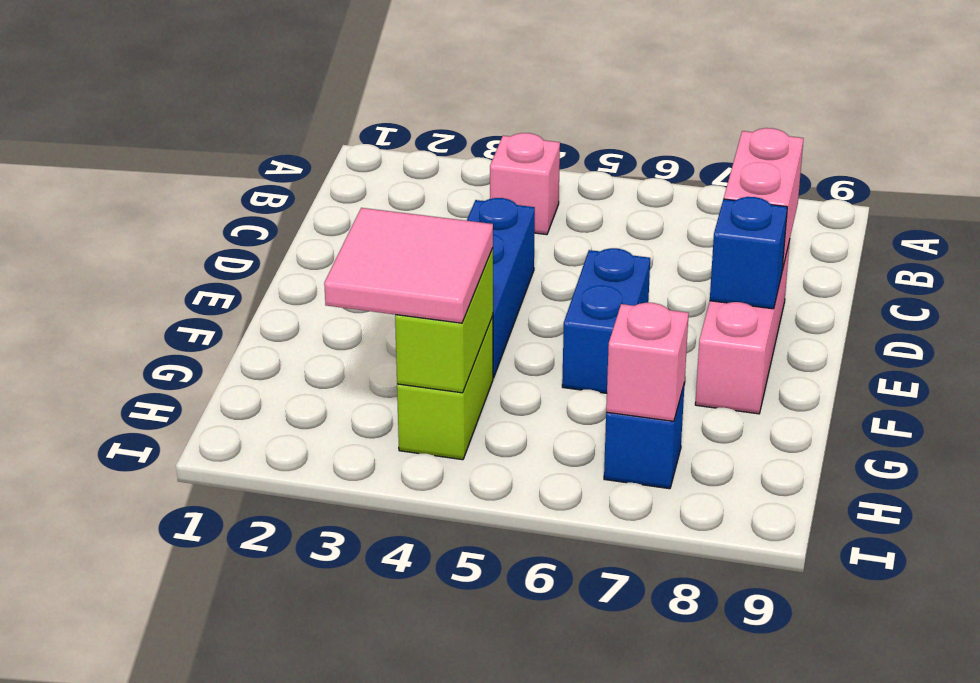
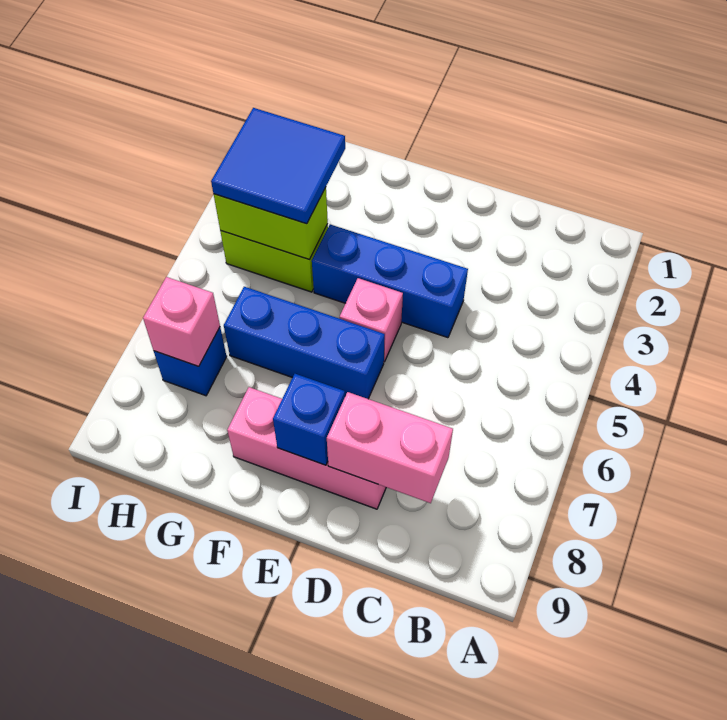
pink brick B4 level 1 -> pink brick E5 level 1
blue brick E6:F6 level 1 -> blue brick E6:G6 level 1
pink tile G3:H4 level 3 -> blue tile G3:H4 level 3

